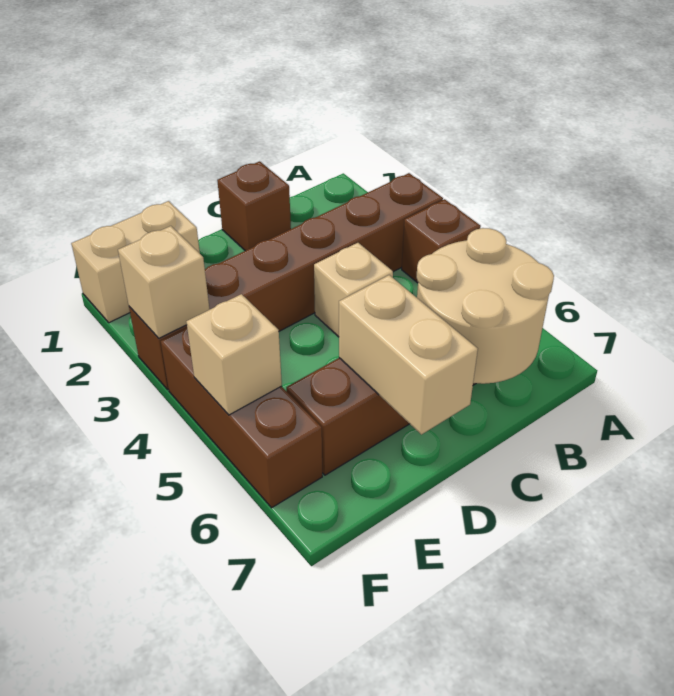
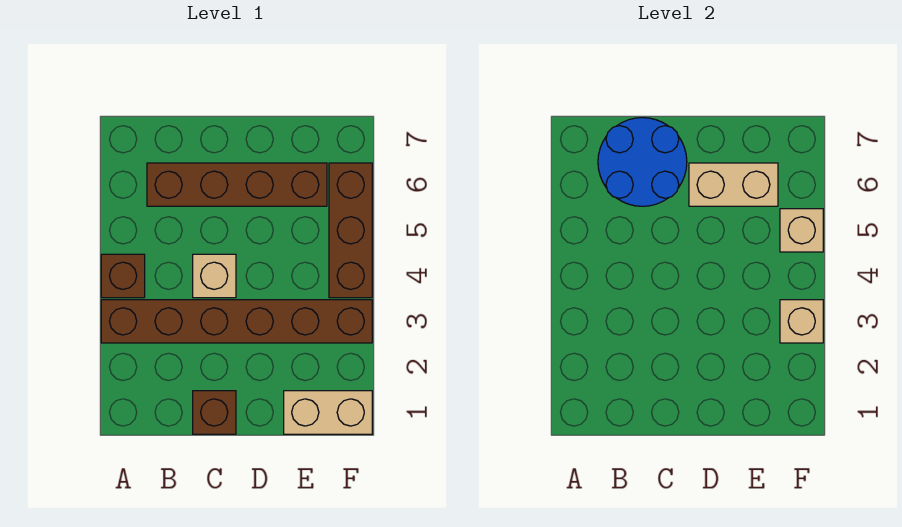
tan round brick B6:C7 level 2 -> blue round brick B6:C7 level 2
tan brick D6:D7 level 2 -> tan brick D6:E6 level 2

